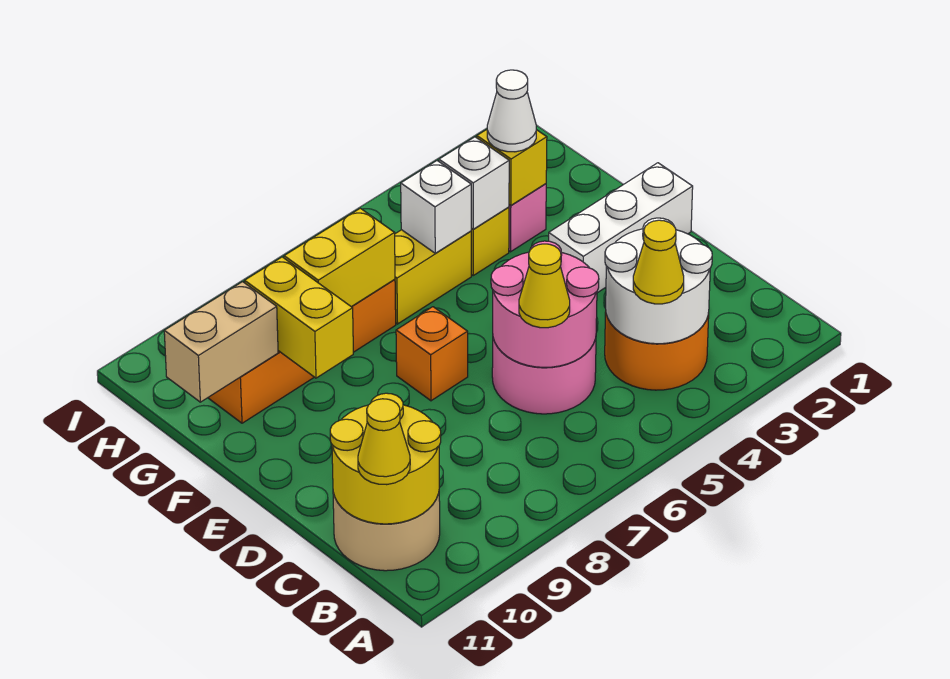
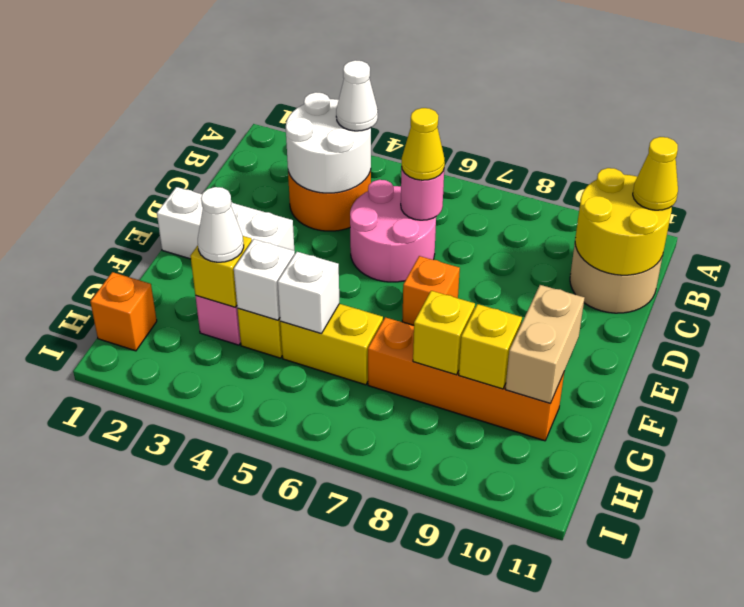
yellow cone B4 level 3 -> white cone B4 level 3
pink round brick C5:D6 level 2 -> pink round brick C6 level 2
yellow brick F9:G9 level 2 -> yellow brick G9 level 2
yellow brick G7:G8 level 2 -> yellow brick G8 level 2
tan brick G10:G11 level 2 -> tan brick F10:G10 level 2
none -> orange brick H1 level 1

